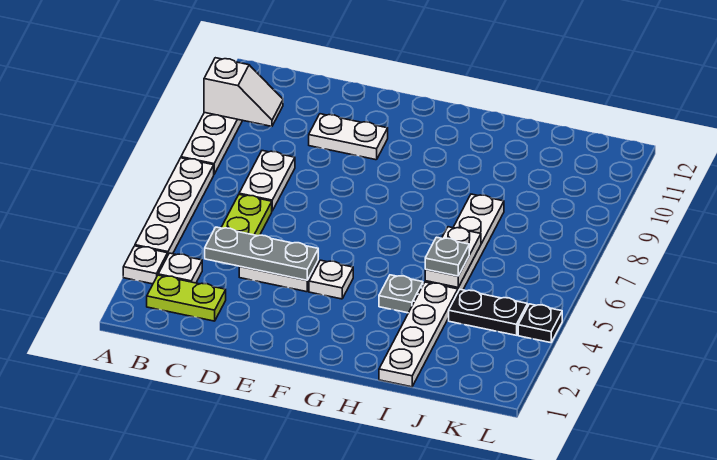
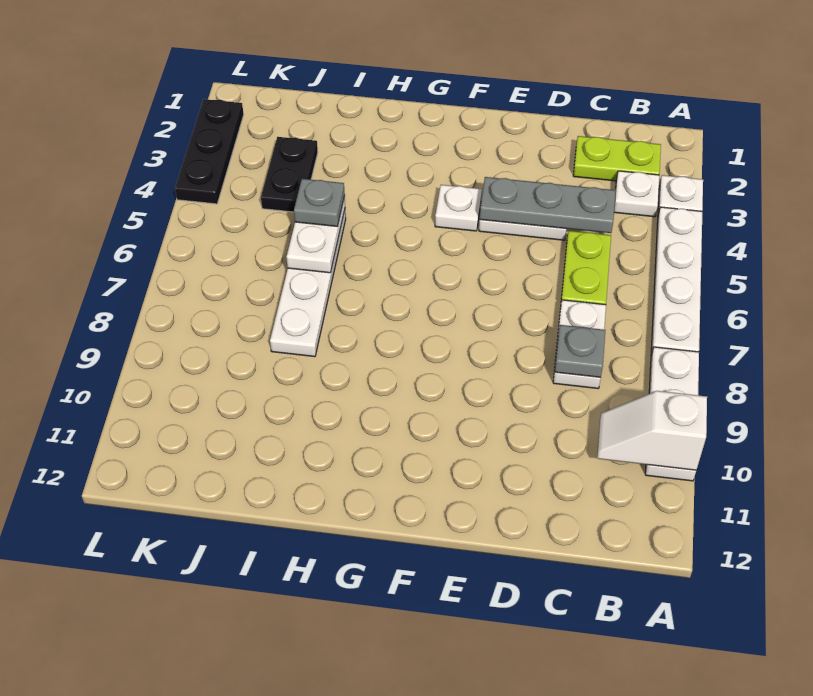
white plate D10:E10 level 1 -> none
grey plate H4 level 1 -> grey plate C8 level 2
white plate I1:I4 level 1 -> none
black plate J4:K4 level 1 -> black plate J3:J4 level 1
black plate L4 level 1 -> black plate L2:L4 level 1

